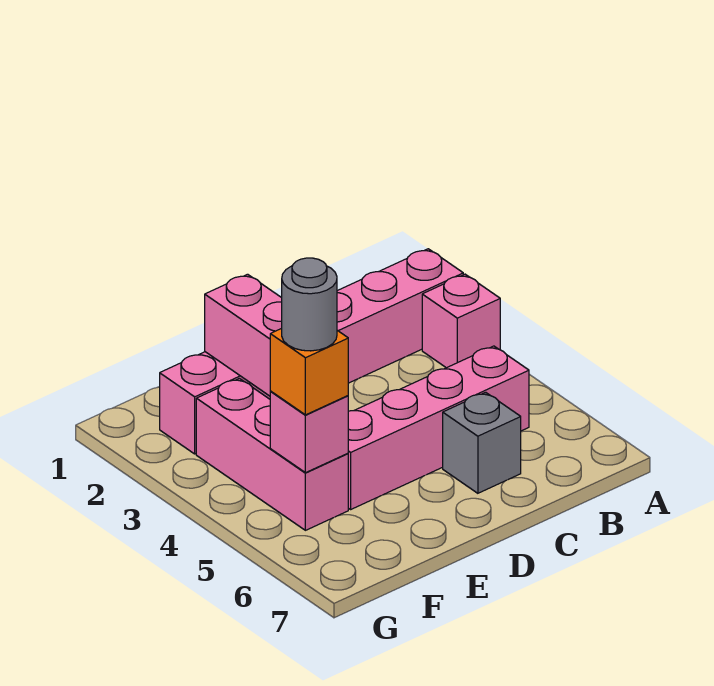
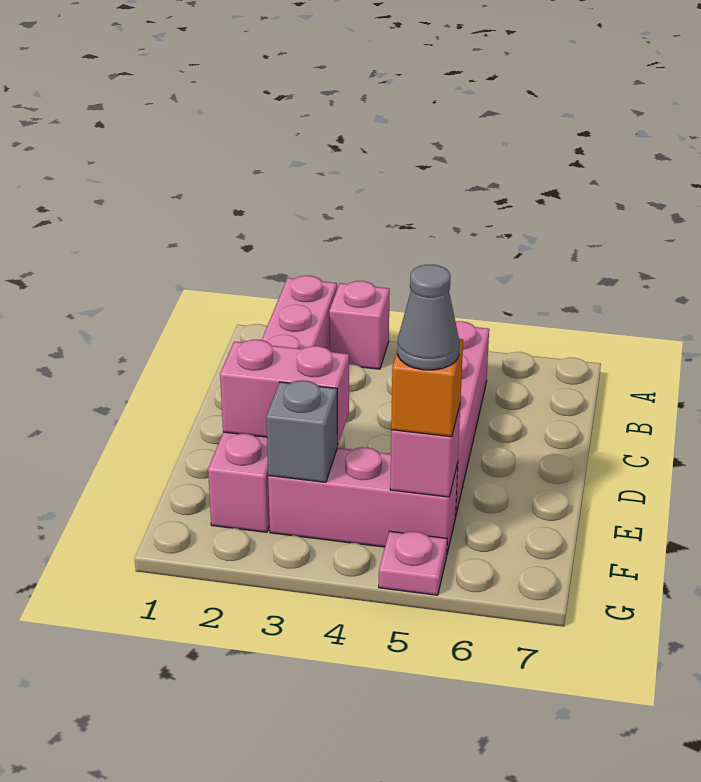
grey brick C6 level 1 -> grey brick F3 level 2
grey round brick F5 level 4 -> grey cone F5 level 4
none -> pink plate G5 level 1

